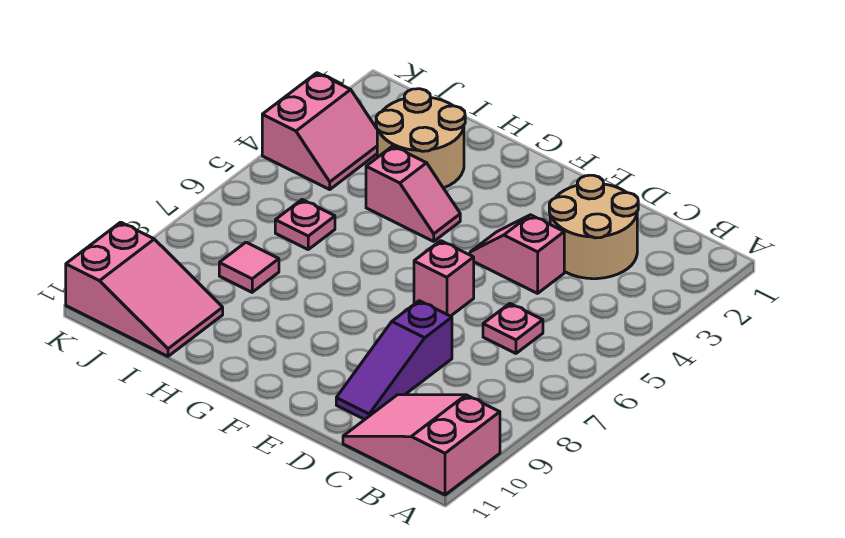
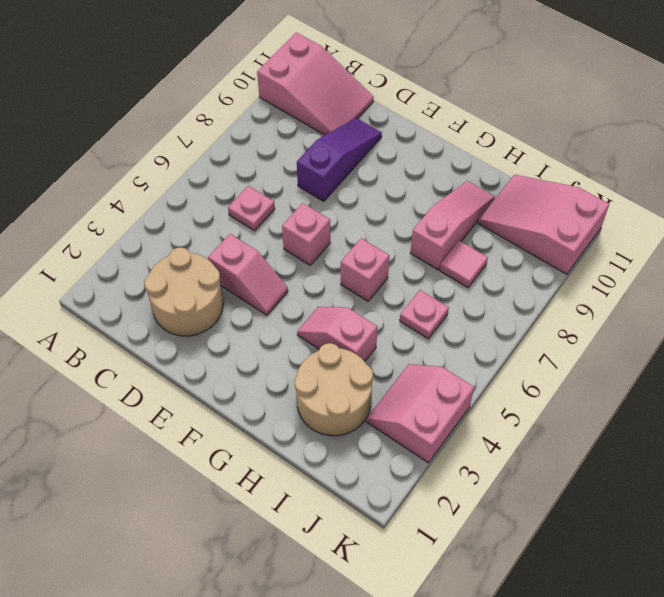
none -> pink brick G6 level 1
none -> pink slope H8:H10 level 1 top 8

